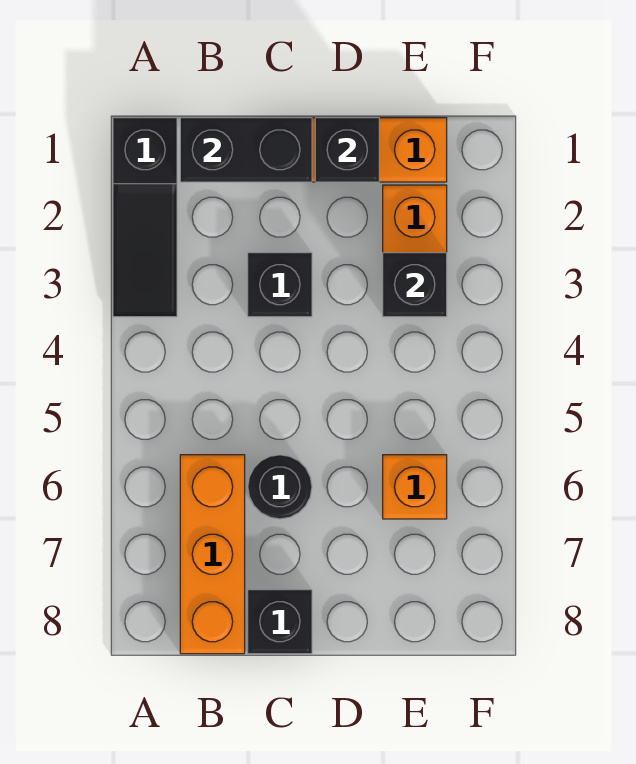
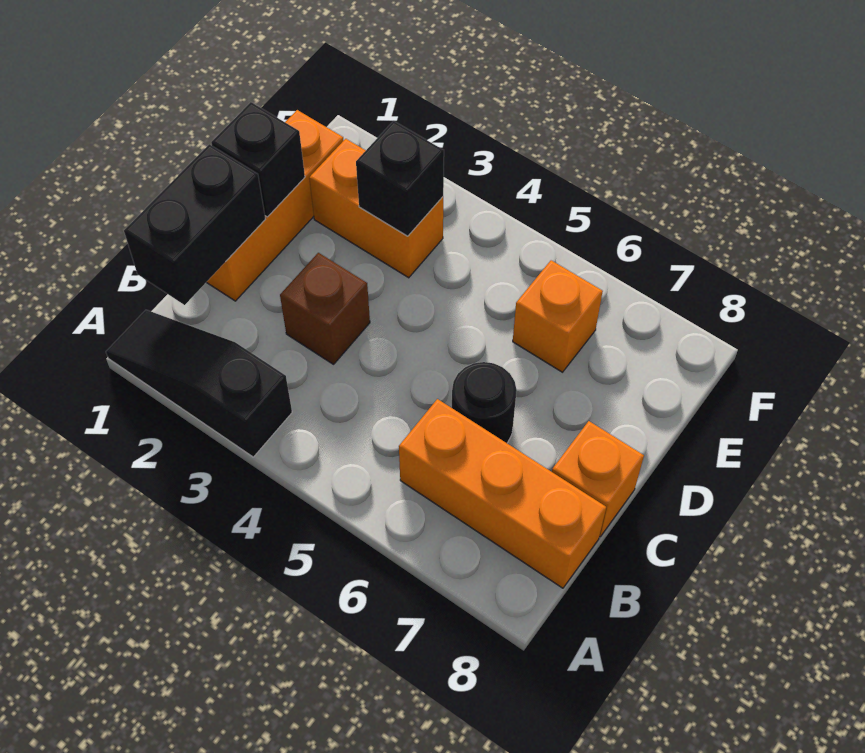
black slope A1:A3 level 1 top 1 -> black slope A1:A3 level 1 top 3
black brick C3 level 1 -> brown brick C3 level 1
black brick C8 level 1 -> orange brick C8 level 1

